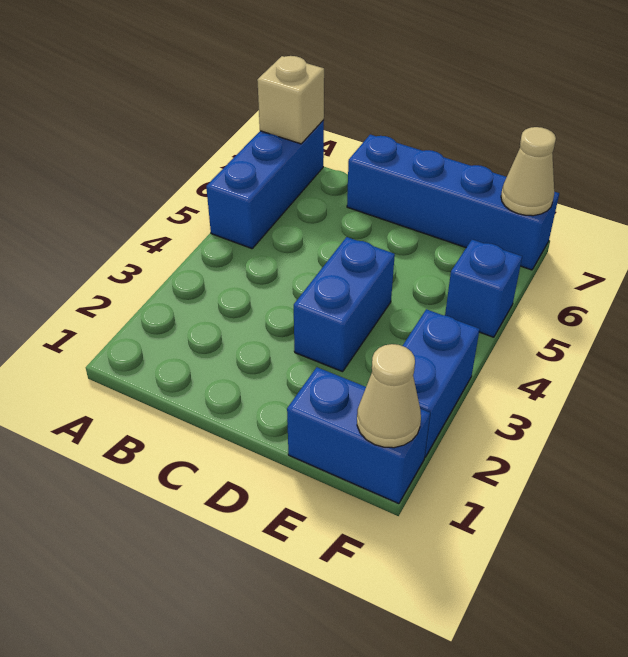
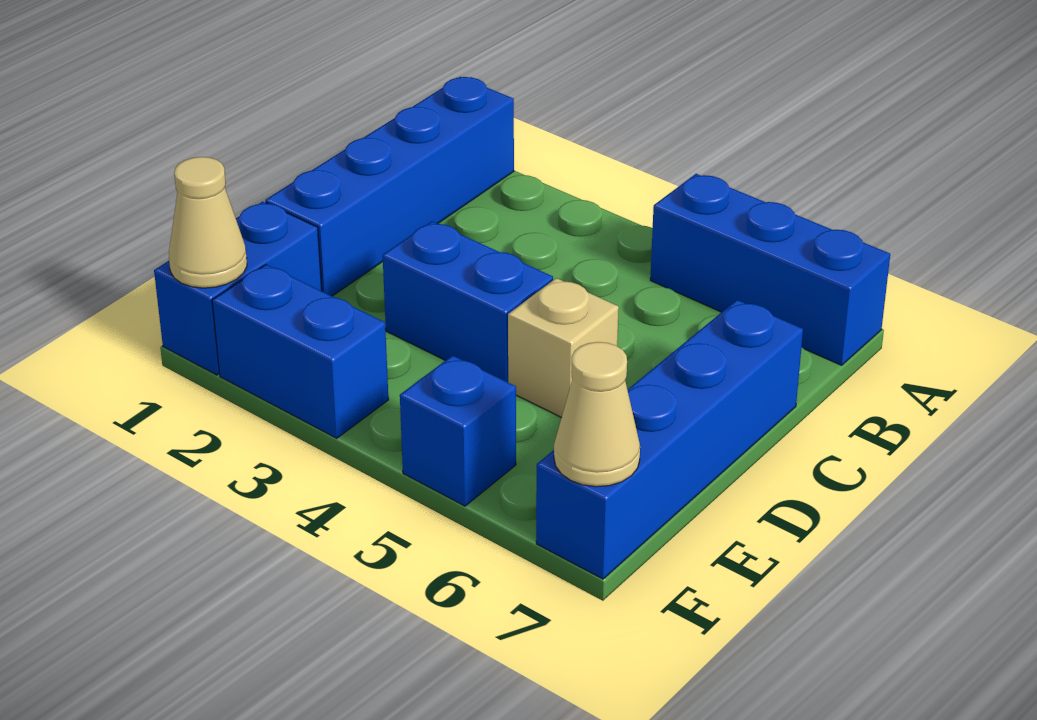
none -> blue brick A1:D1 level 1
tan brick A7 level 2 -> tan brick D5 level 1

